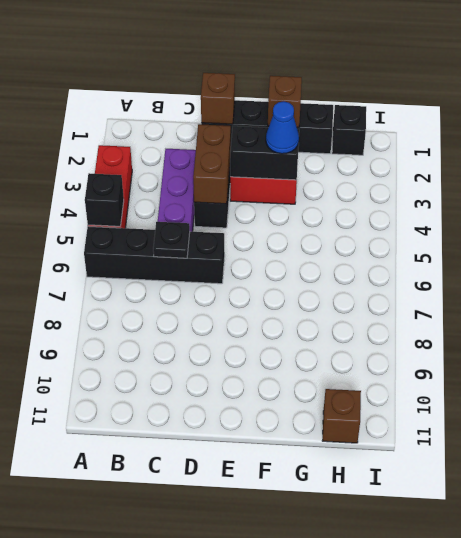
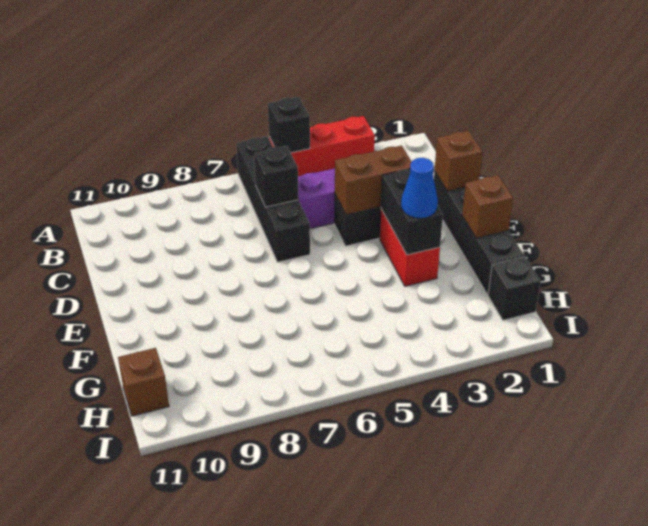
black plate C6 level 2 -> black brick C6 level 2

